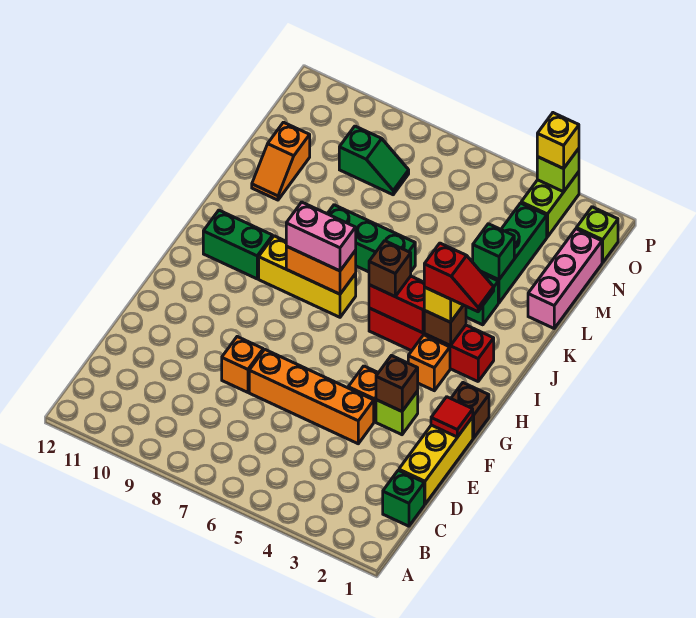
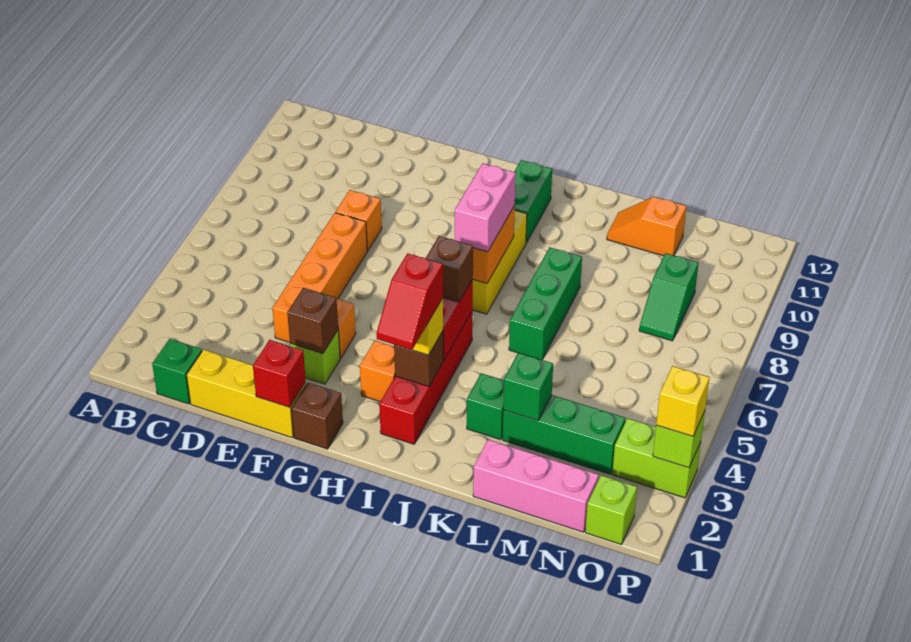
red tile F1 level 2 -> red brick F1 level 2

